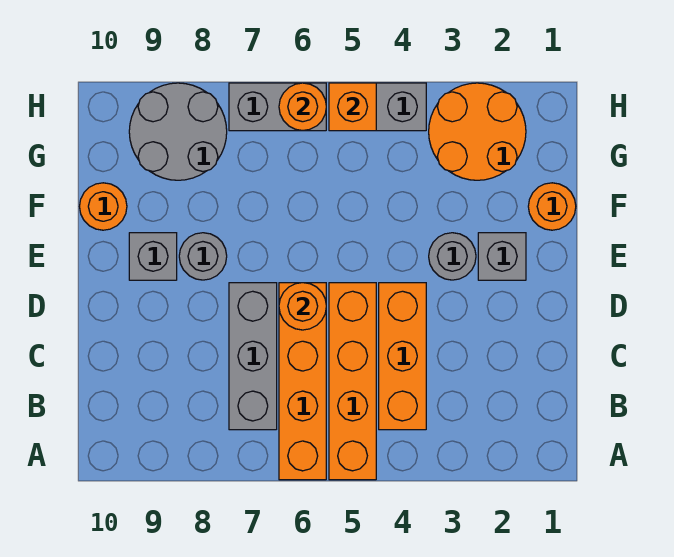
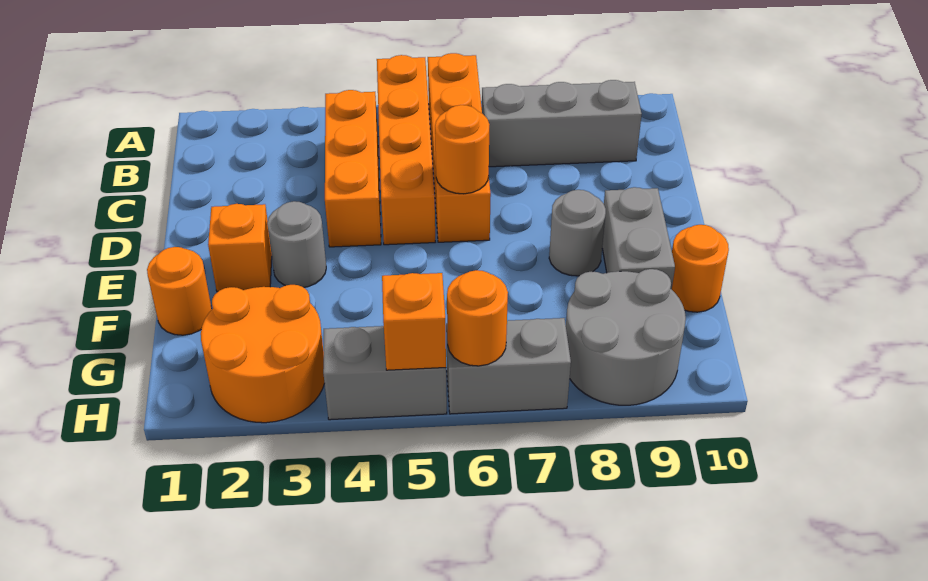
grey brick B7:D7 level 1 -> grey brick B7:B9 level 1
grey brick E2 level 1 -> orange brick E2 level 1
grey brick E9 level 1 -> grey brick E9:F9 level 1

